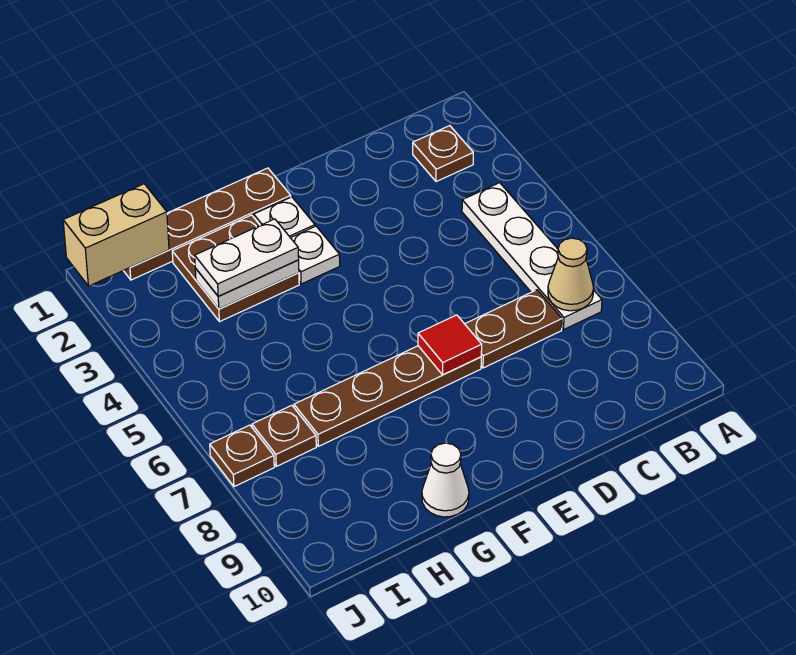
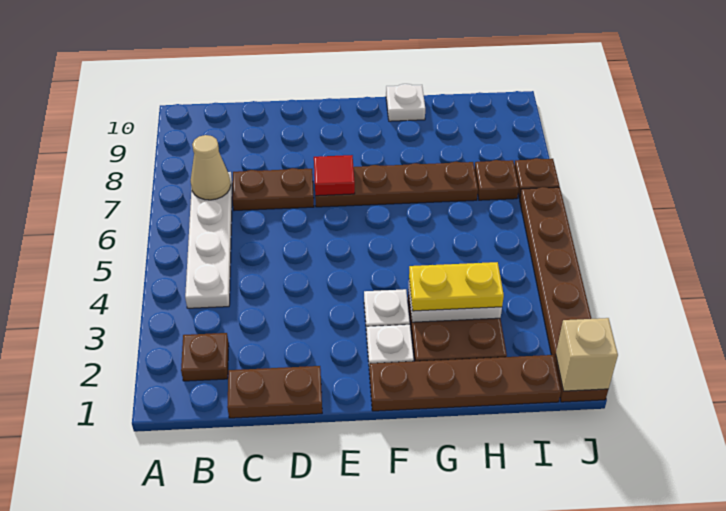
none -> brown plate C1:D1 level 1
white plate G3:H3 level 3 -> yellow plate G3:H3 level 3
white cone G10 level 1 -> white plate G10 level 1
tan brick I1:J1 level 2 -> tan brick J1 level 2
none -> brown plate J1:J6 level 1

